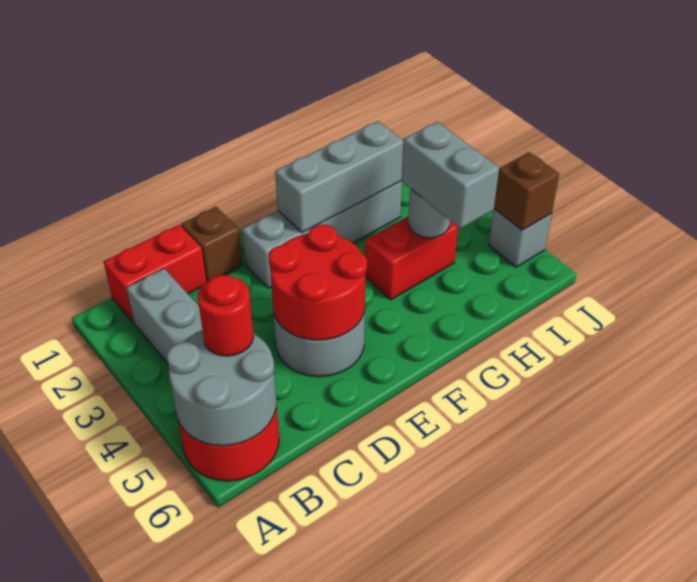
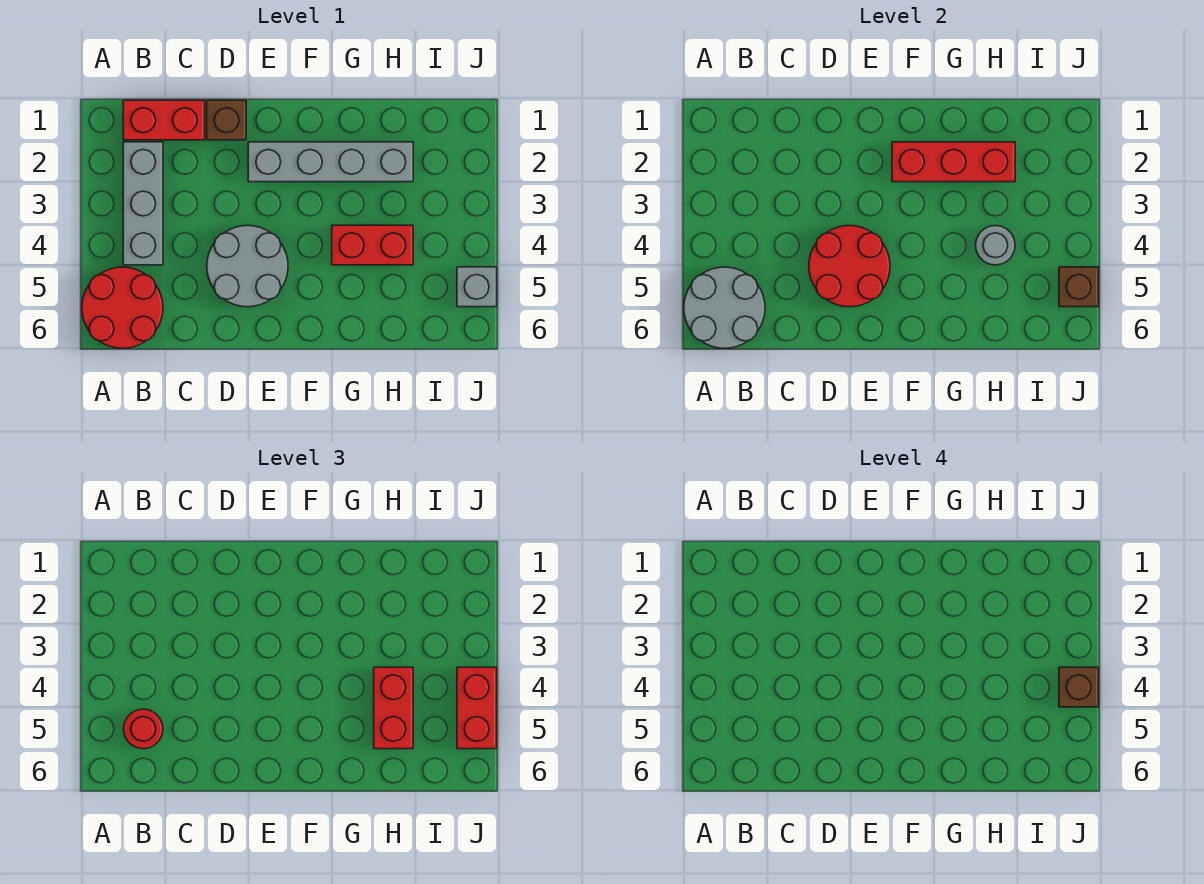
grey brick F2:H2 level 2 -> red brick F2:H2 level 2
grey brick H4:H5 level 3 -> red brick H4:H5 level 3
none -> red brick J4:J5 level 3
none -> brown brick J4 level 4

